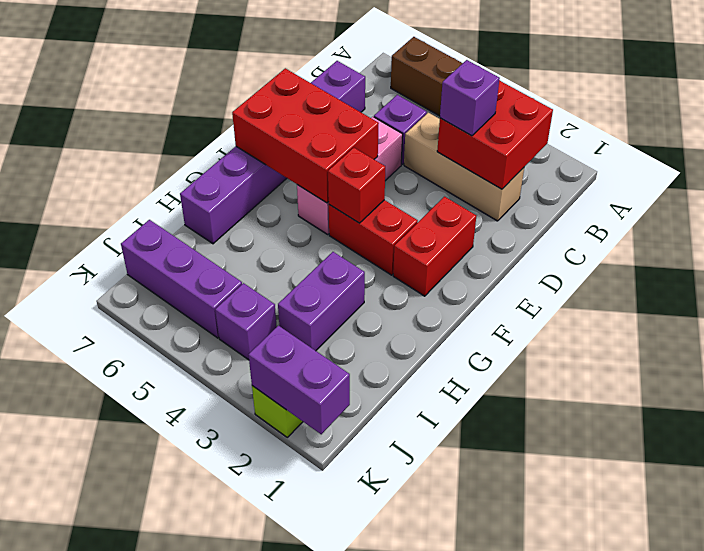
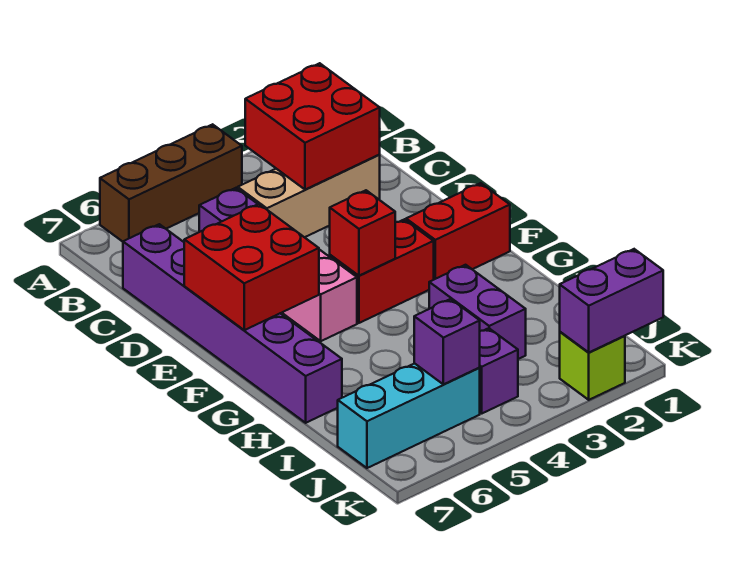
purple brick C3 level 3 -> purple brick J5 level 2
red brick E2:F2 level 1 -> red brick F1:F2 level 1
red brick E5:F7 level 2 -> red brick E6:F7 level 2
purple brick J5:J7 level 1 -> cyan brick J5:J7 level 1

